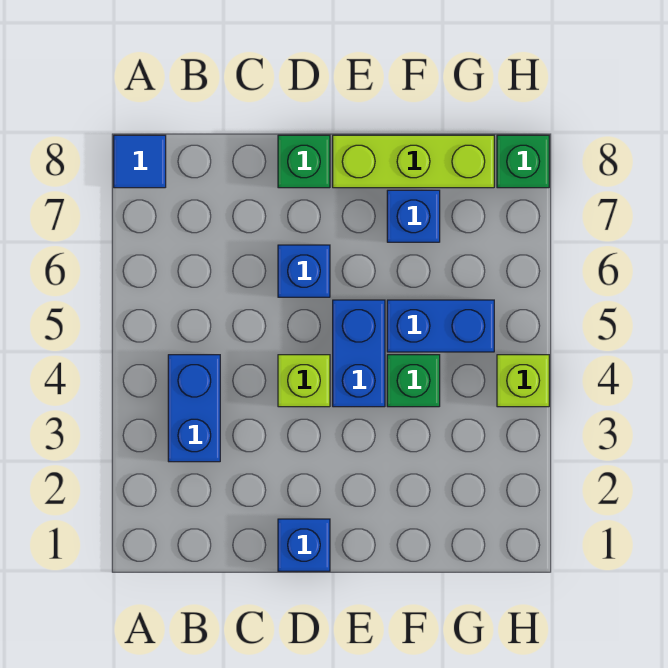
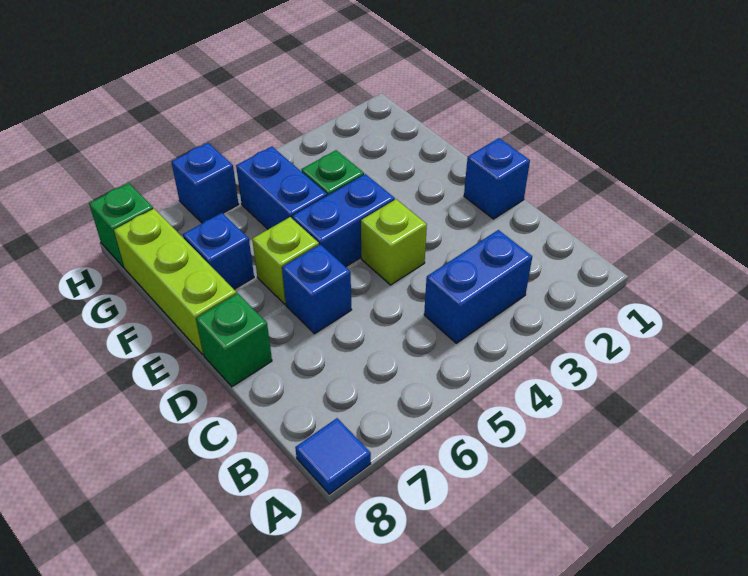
lime brick H4 level 1 -> lime brick E6 level 1
none -> blue brick H6 level 1

